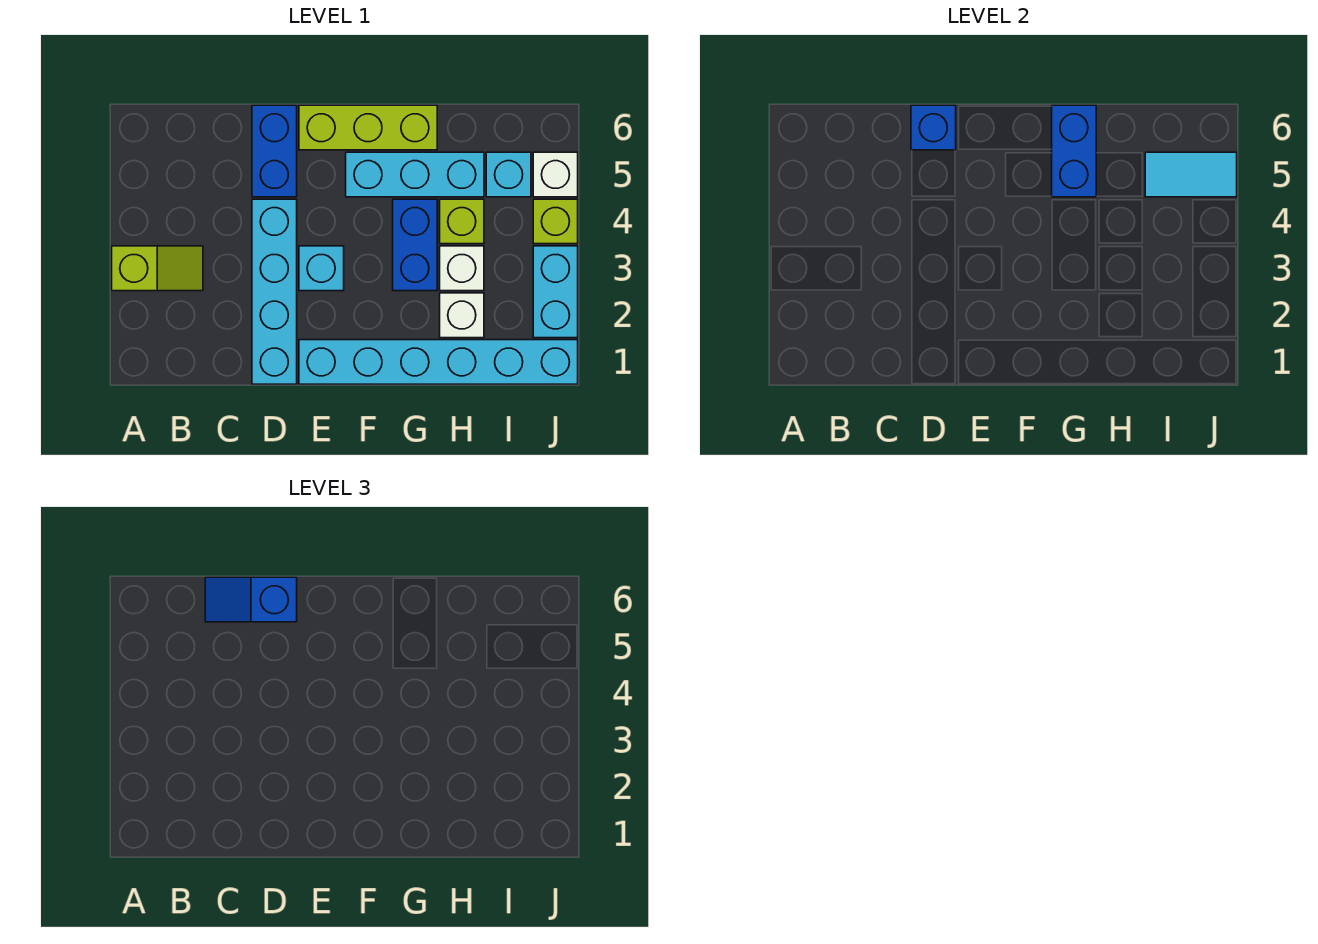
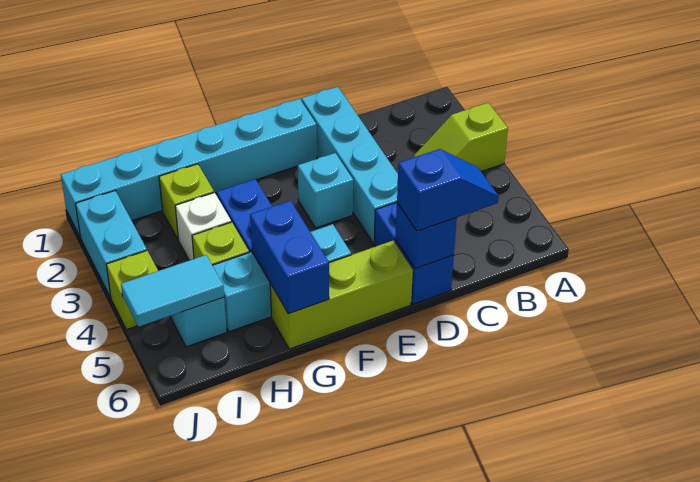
white brick H2 level 1 -> lime brick H2 level 1
white brick J5 level 1 -> none

